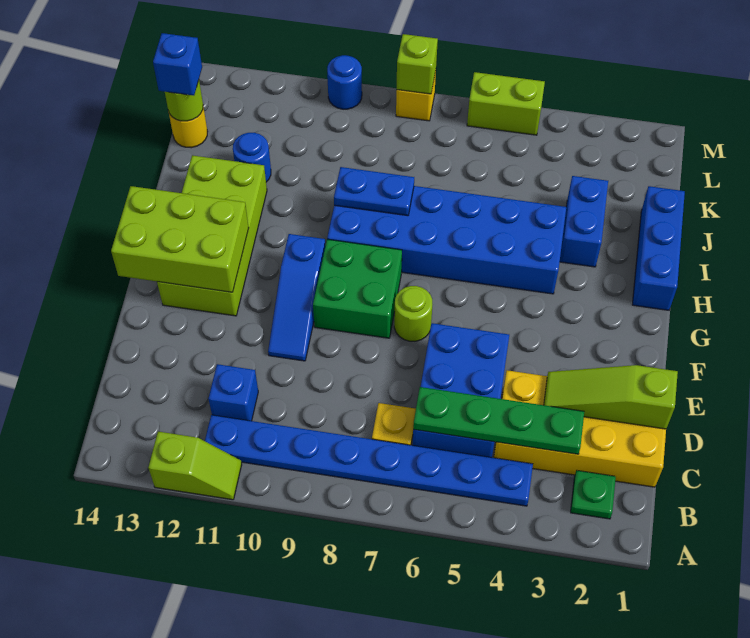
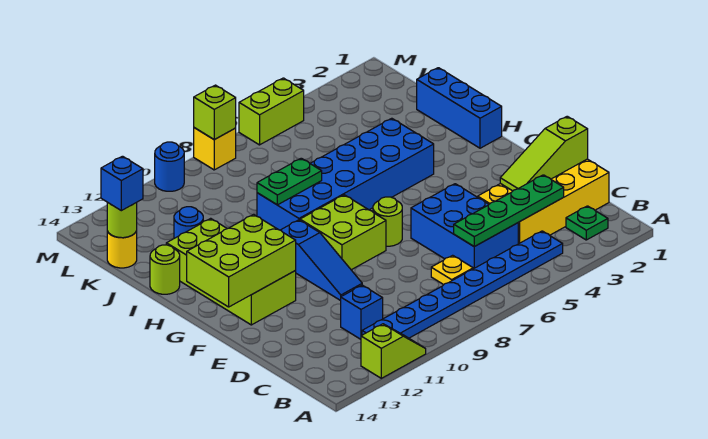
green brick F8:G9 level 1 -> lime brick F8:G9 level 1
blue brick I3:J3 level 1 -> none
blue plate I8:I9 level 2 -> green plate I8:I9 level 2
none -> lime round brick I14 level 1

